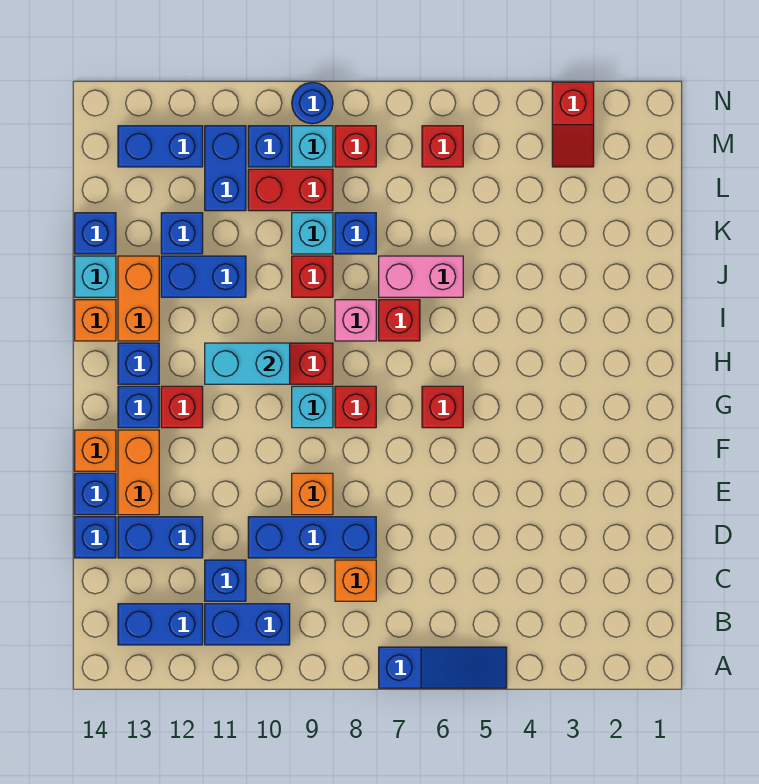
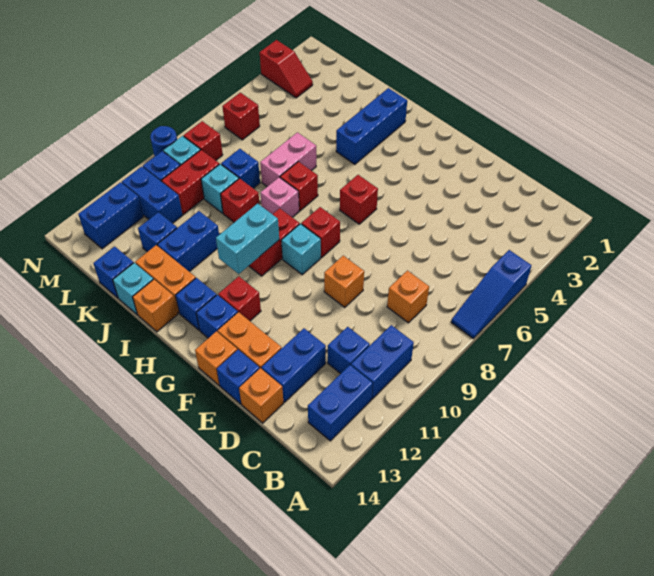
blue slope A5:A7 level 1 top 7 -> blue slope A5:A7 level 1 top 5
blue brick D8:D10 level 1 -> blue brick I2:I4 level 1
blue brick D14 level 1 -> orange brick D14 level 1

